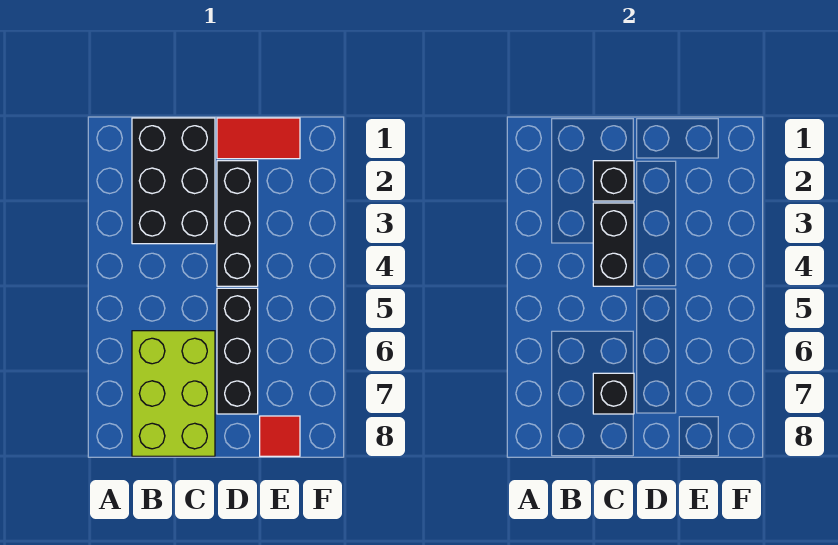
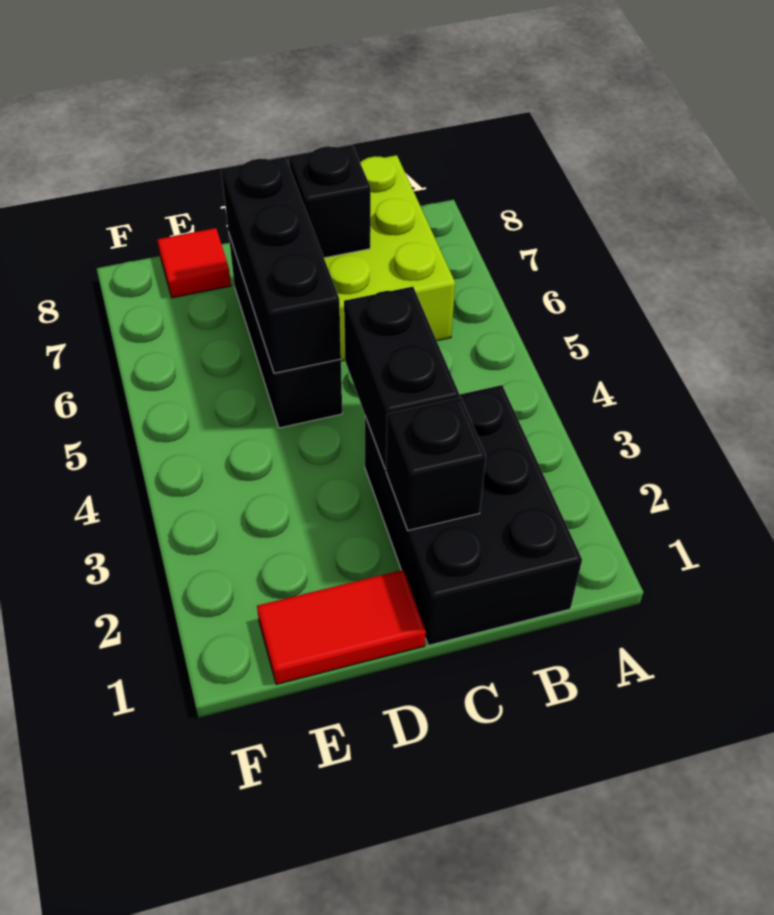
black brick D2:D4 level 1 -> black brick D5:D7 level 2

